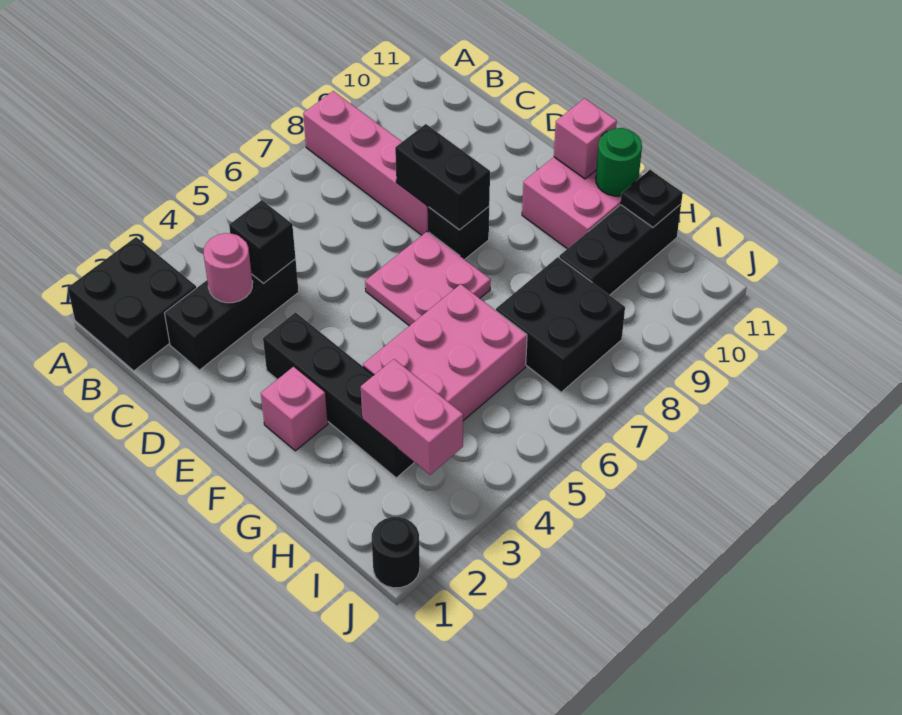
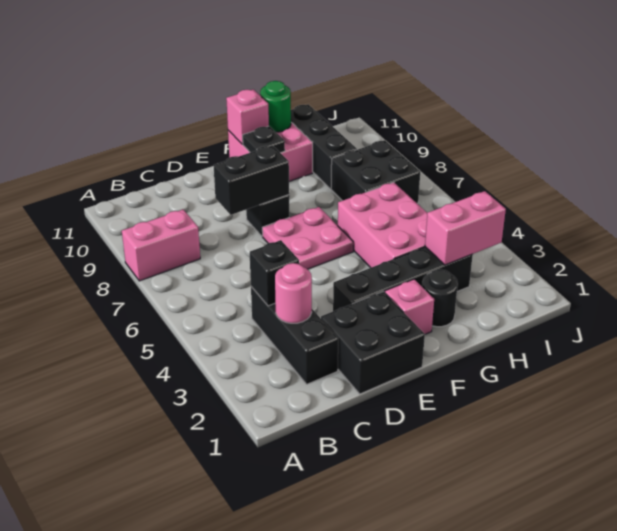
black brick A1:B2 level 1 -> black brick D1:E2 level 1
pink brick A8:D8 level 1 -> pink brick A8:B8 level 1
black plate H11 level 2 -> black plate F10 level 2
black round brick J1 level 1 -> black round brick G2 level 1

